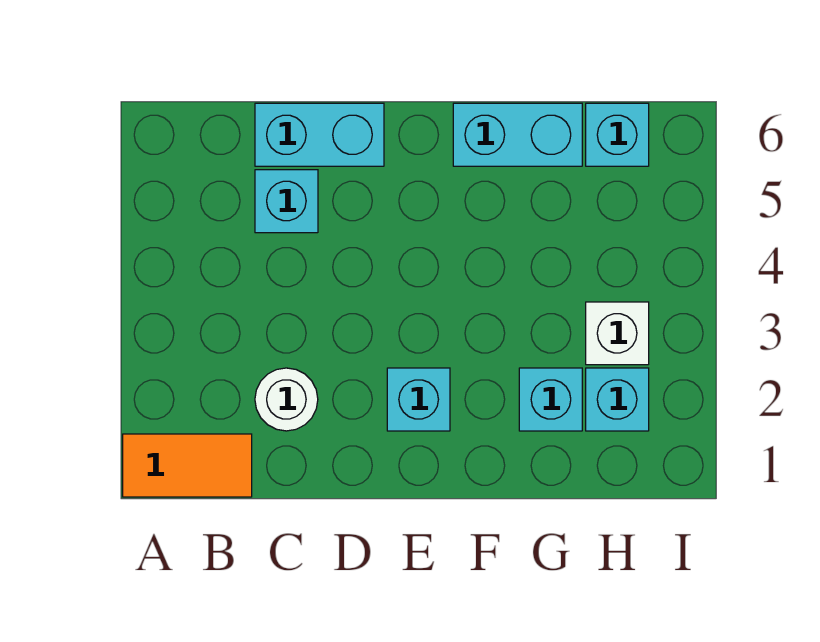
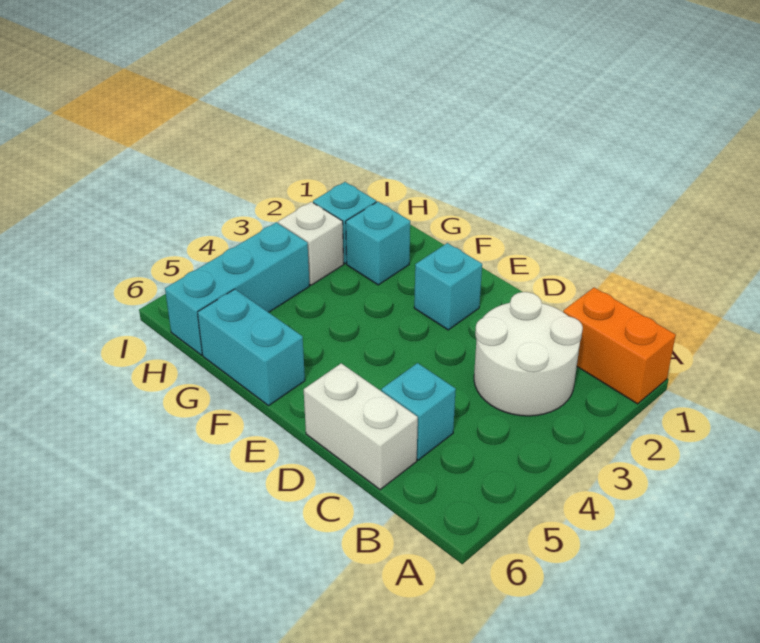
orange tile A1:B1 level 1 -> orange brick A1:B1 level 1
white round brick C2 level 1 -> white round brick B2:C3 level 1
cyan brick C6:D6 level 1 -> white brick C6:D6 level 1
cyan brick H6 level 1 -> cyan brick H4:H6 level 1

